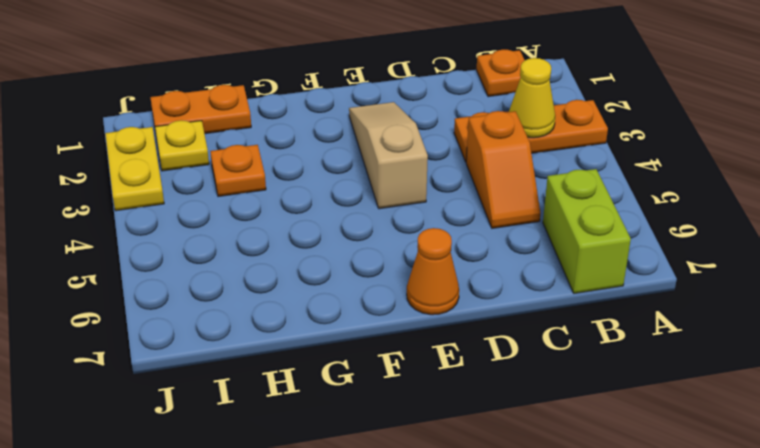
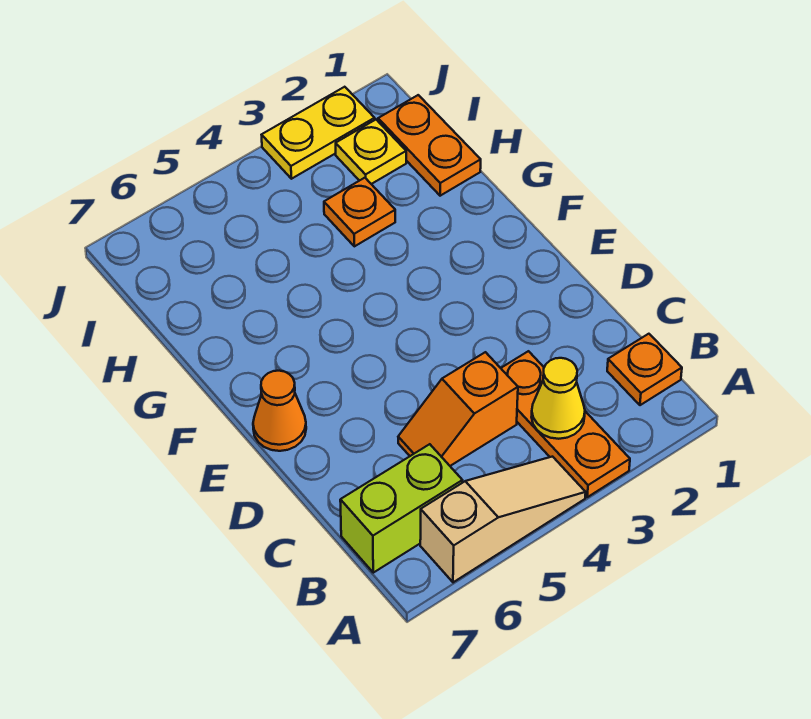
tan slope E2:E4 level 1 top 4 -> tan slope A4:A6 level 1 top 6

